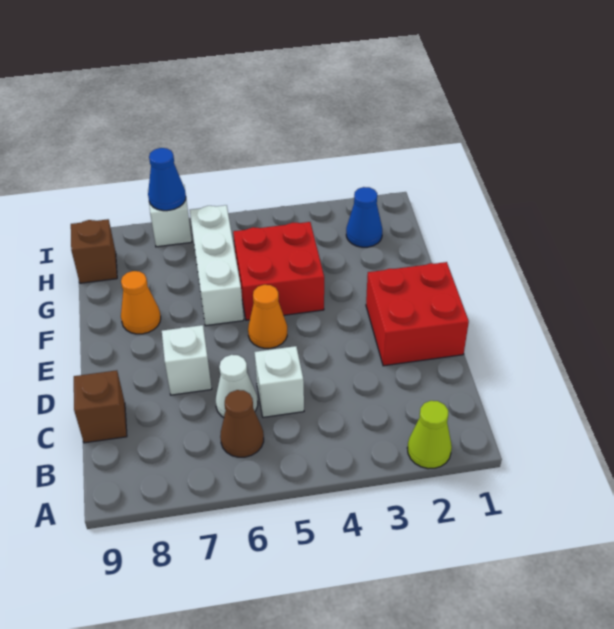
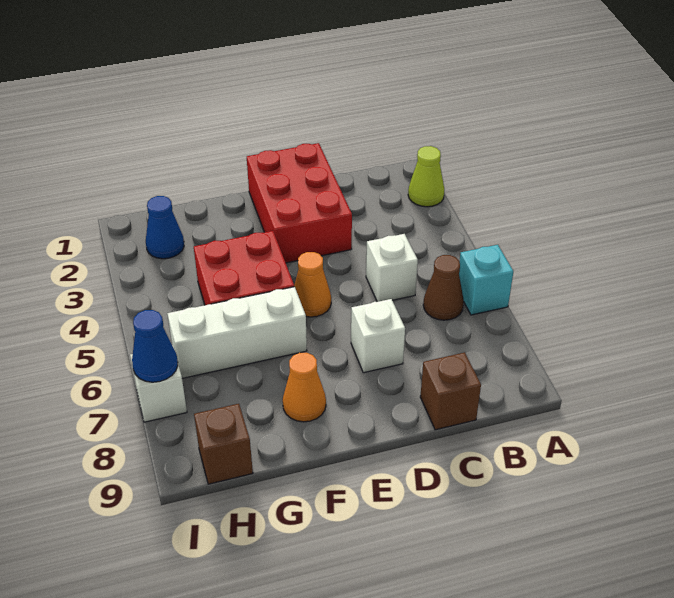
none -> cyan brick A6 level 1
white cone C6 level 1 -> none
red brick D1:E2 level 1 -> red brick D1:E3 level 1

